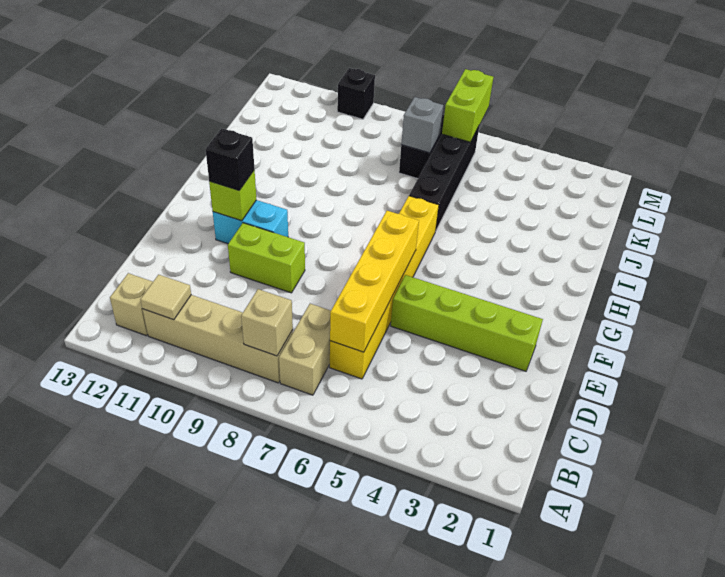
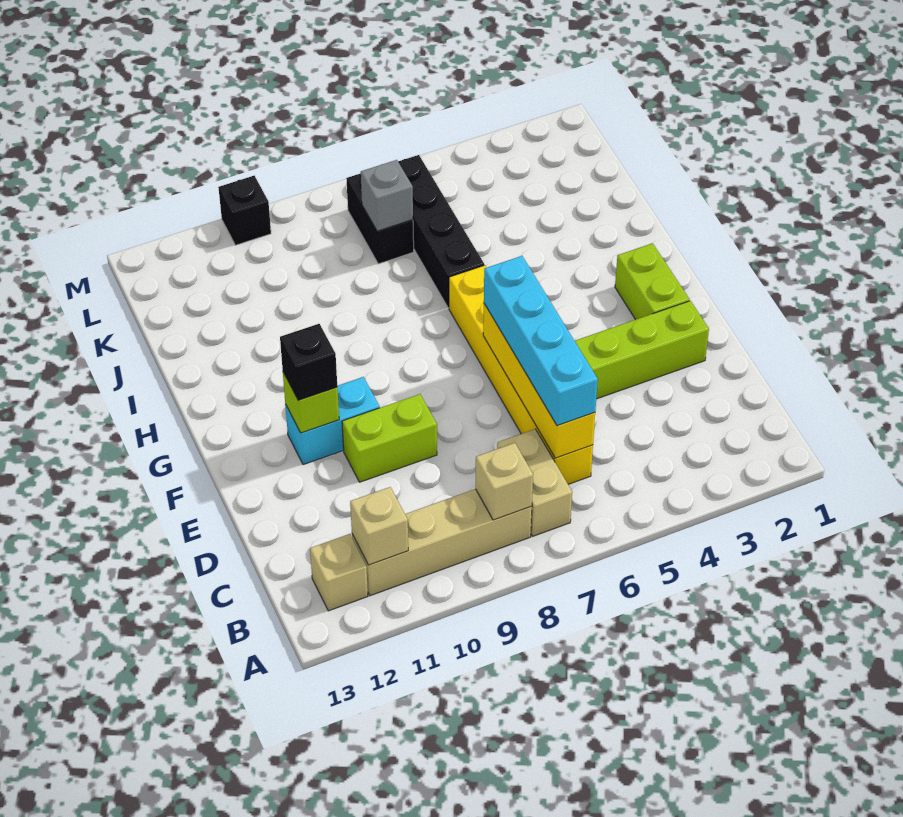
tan tile B11 level 2 -> tan brick B11 level 2
none -> cyan brick C6:F6 level 3
lime brick L6:M6 level 2 -> lime brick F2:G2 level 1

